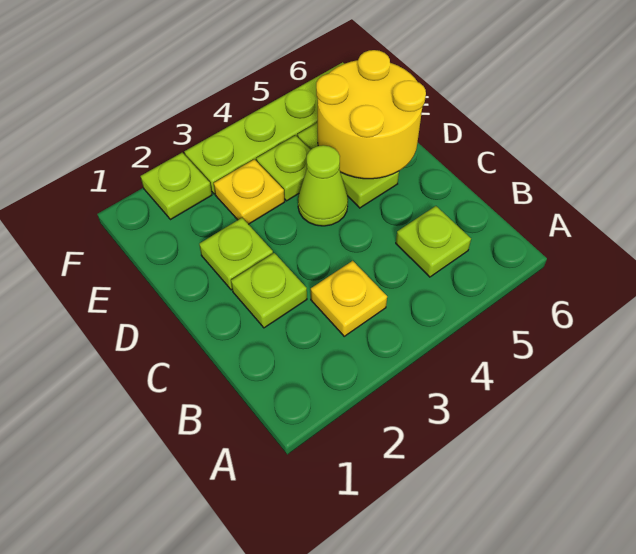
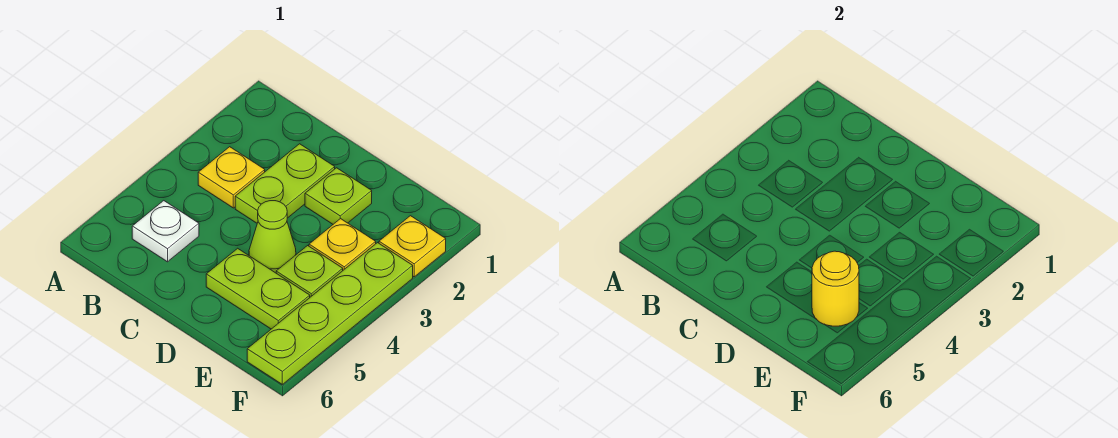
lime plate B5 level 1 -> white plate B5 level 1
lime plate C2 level 1 -> lime plate C2:C3 level 1
yellow round brick D5:E6 level 2 -> yellow round brick E5 level 2
lime plate F2 level 1 -> yellow plate F2 level 1

